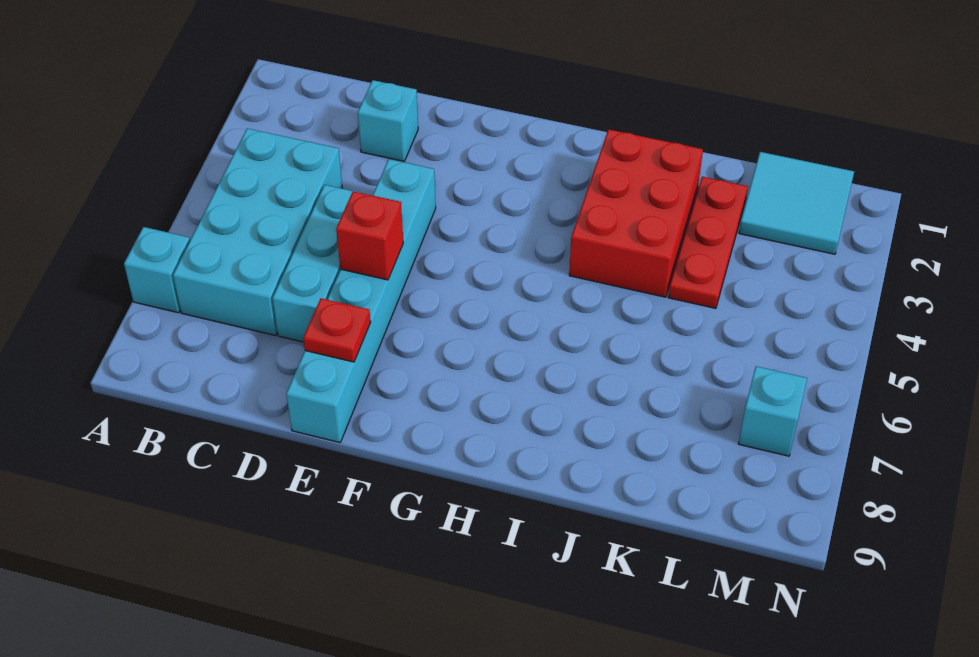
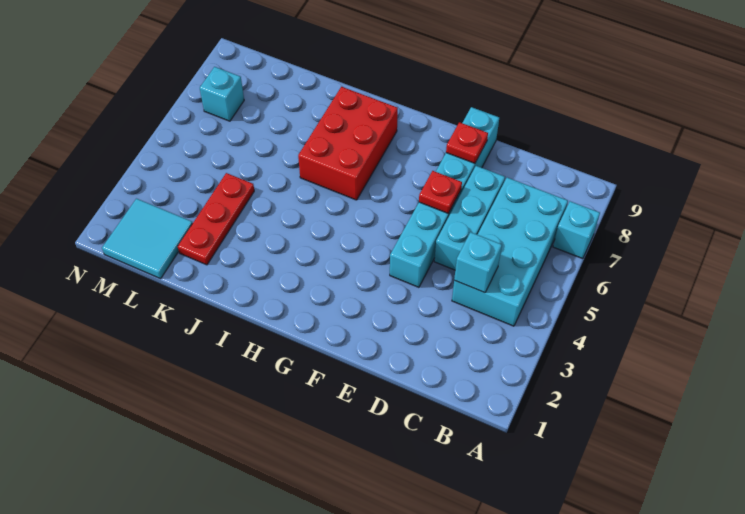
cyan brick D2 level 1 -> cyan brick C4 level 2
red brick E6 level 2 -> red plate E6 level 2
red brick I2:J4 level 1 -> red brick H6:I8 level 1

